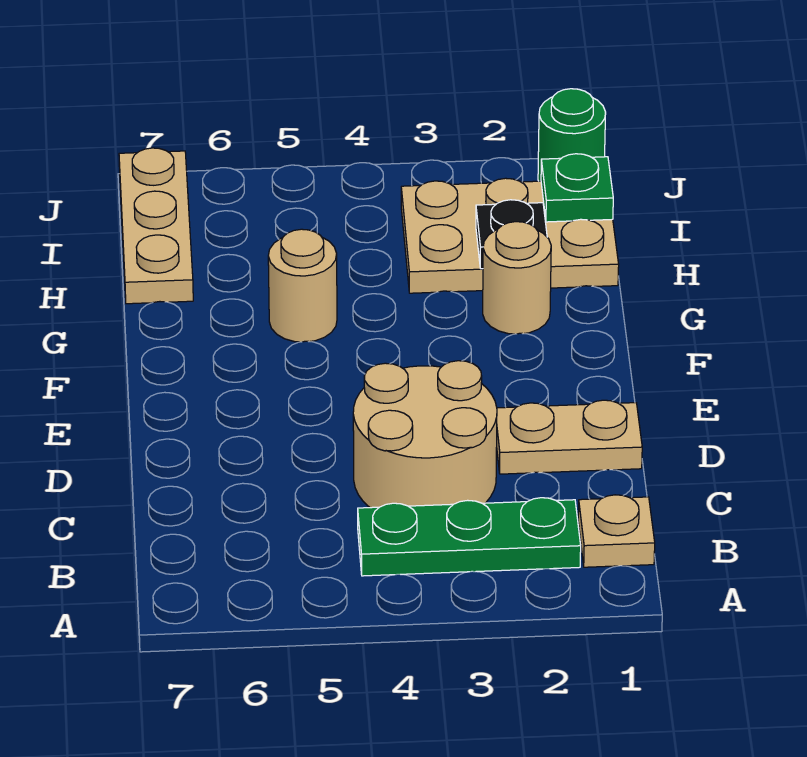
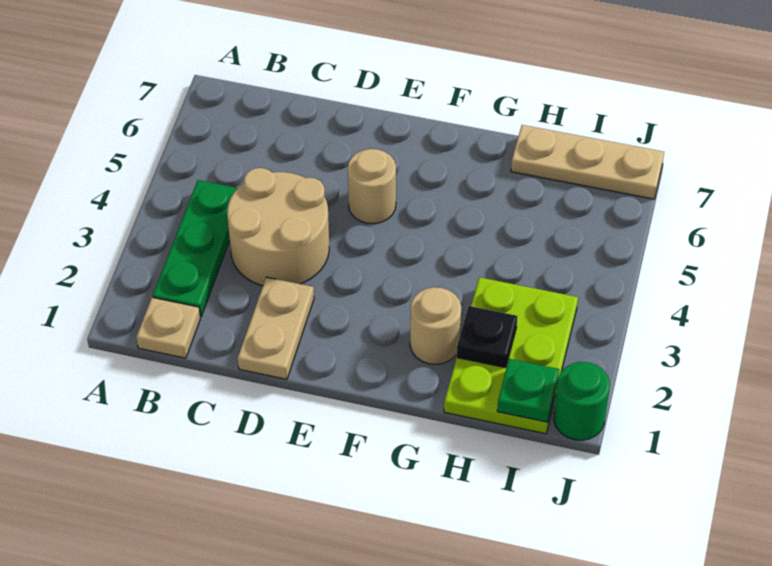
tan round brick G5 level 1 -> tan round brick E5 level 1
tan plate H1:I3 level 1 -> lime plate H1:I3 level 1

